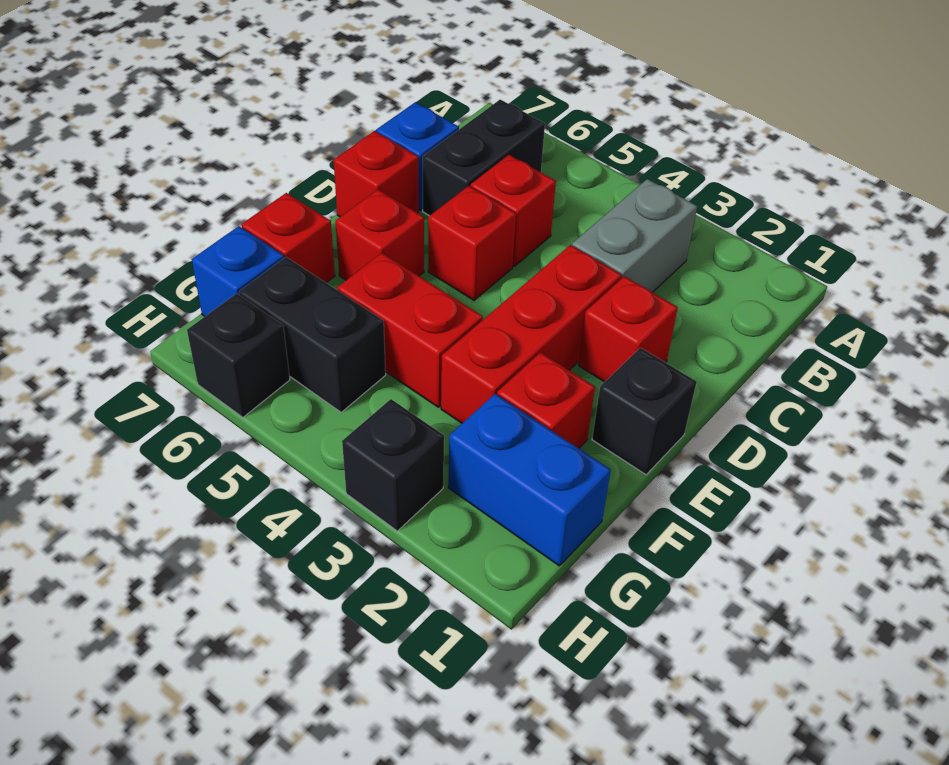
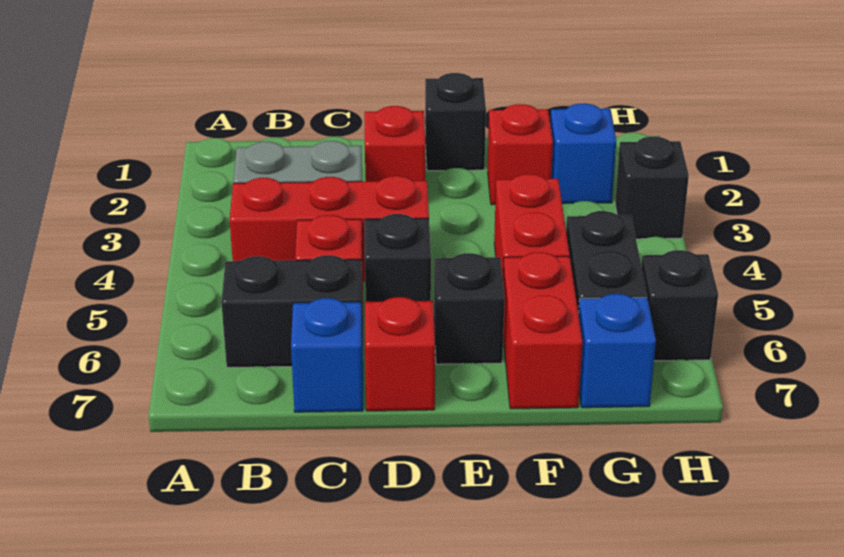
red brick D3:F3 level 1 -> red brick B4:D4 level 1
red brick D5 level 1 -> black brick D5 level 1
red brick E6 level 1 -> black brick E6 level 1
red brick F7 level 1 -> red brick F6:F7 level 1
blue brick G1:G2 level 1 -> blue brick G2 level 1

